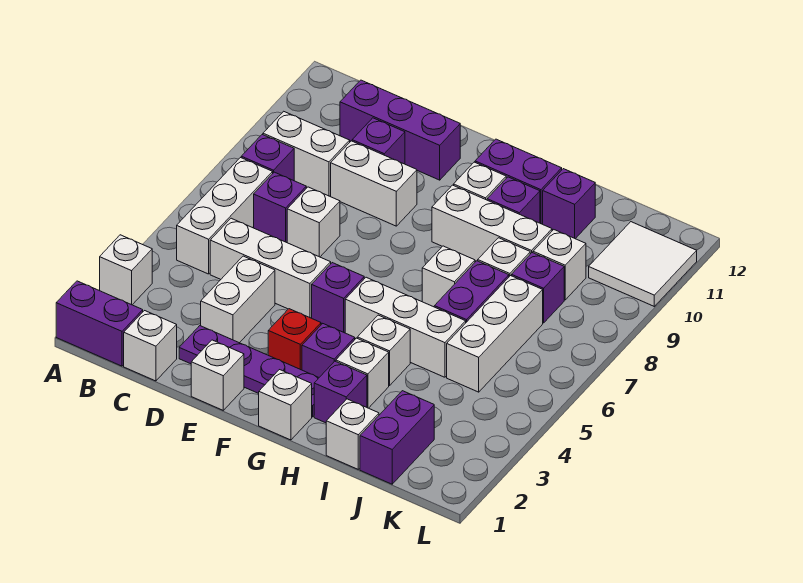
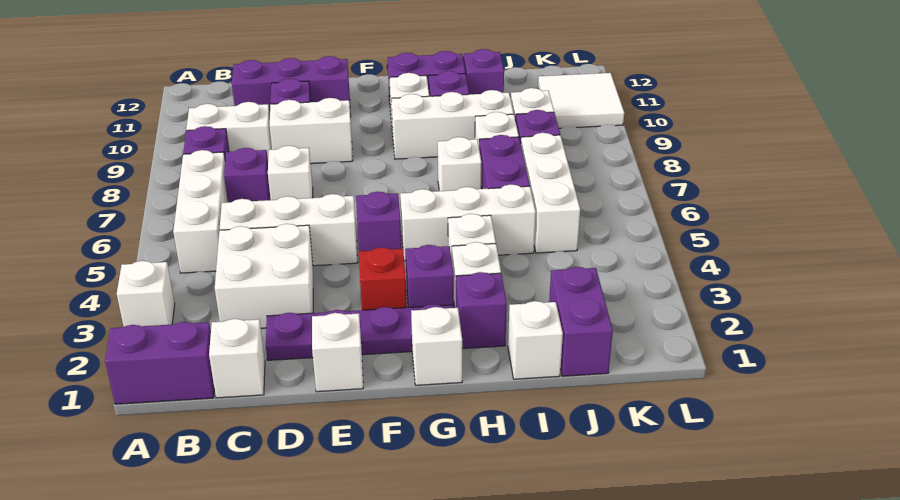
white brick D3:D4 level 1 -> white brick C3:D4 level 1

